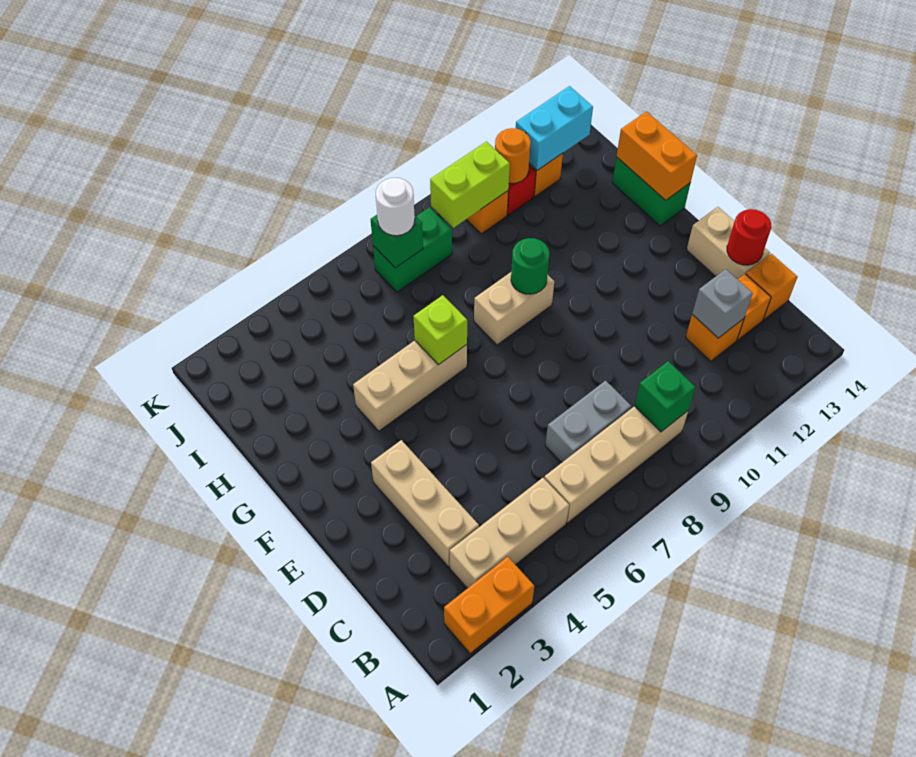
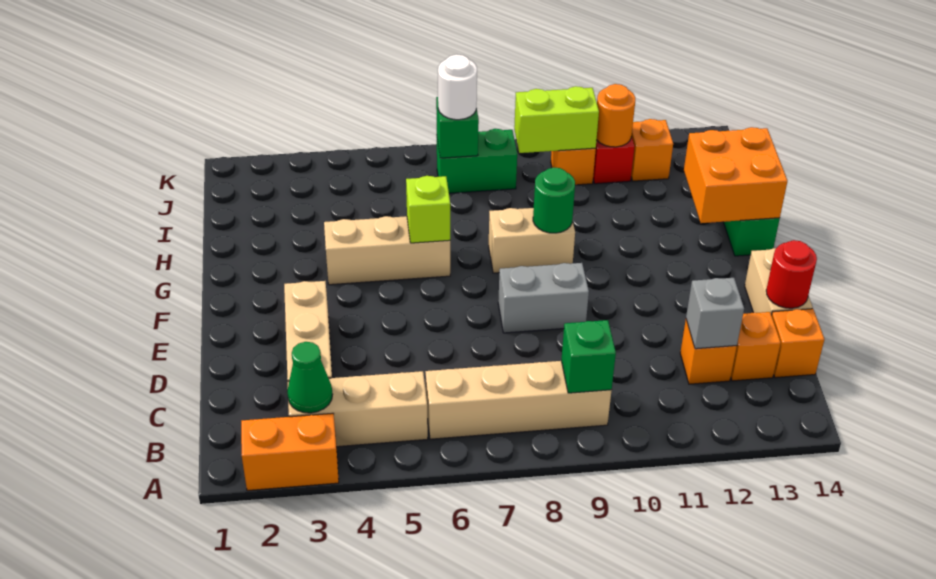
none -> green cone B3 level 2
grey brick C7:C8 level 1 -> grey brick E8:E9 level 1
orange brick G14:H14 level 2 -> orange brick G13:H14 level 2
cyan brick J12:J13 level 2 -> none

